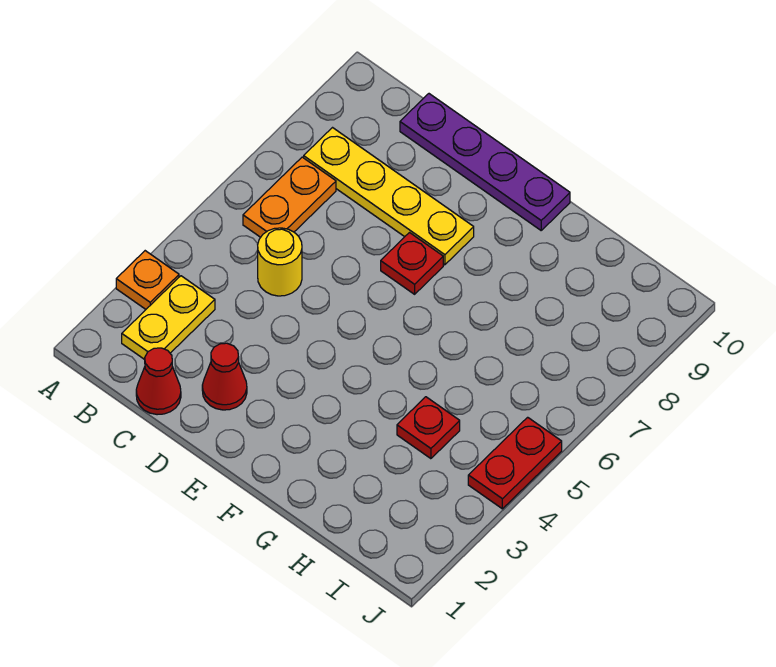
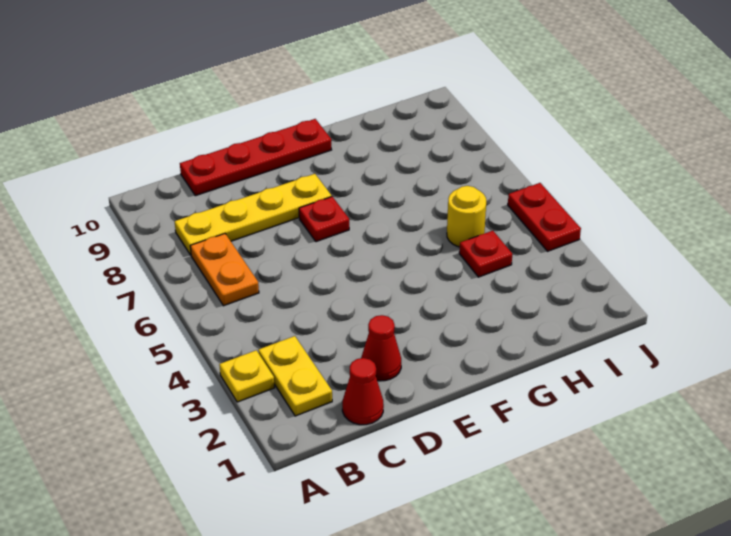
orange plate A3 level 1 -> yellow plate A3 level 1
yellow round brick C5 level 1 -> yellow round brick H5 level 1
purple plate C10:F10 level 1 -> red plate C10:F10 level 1

